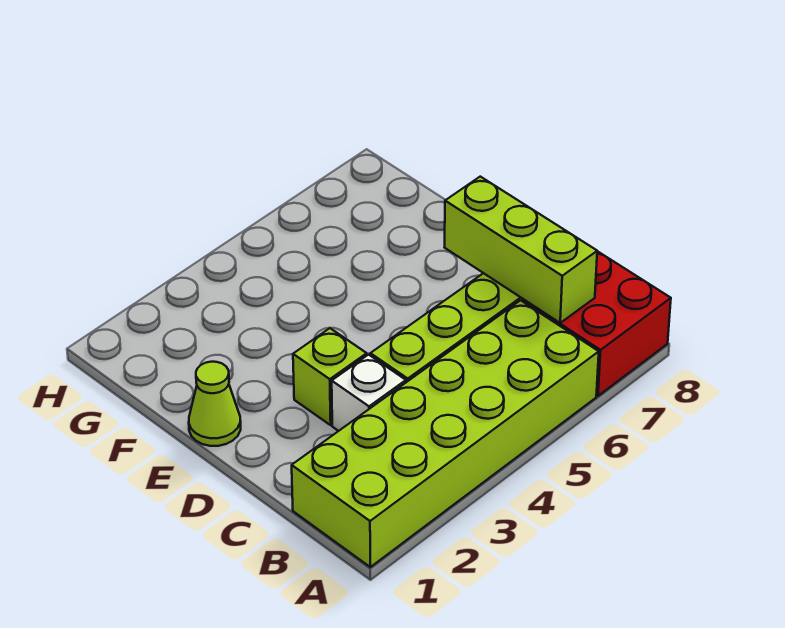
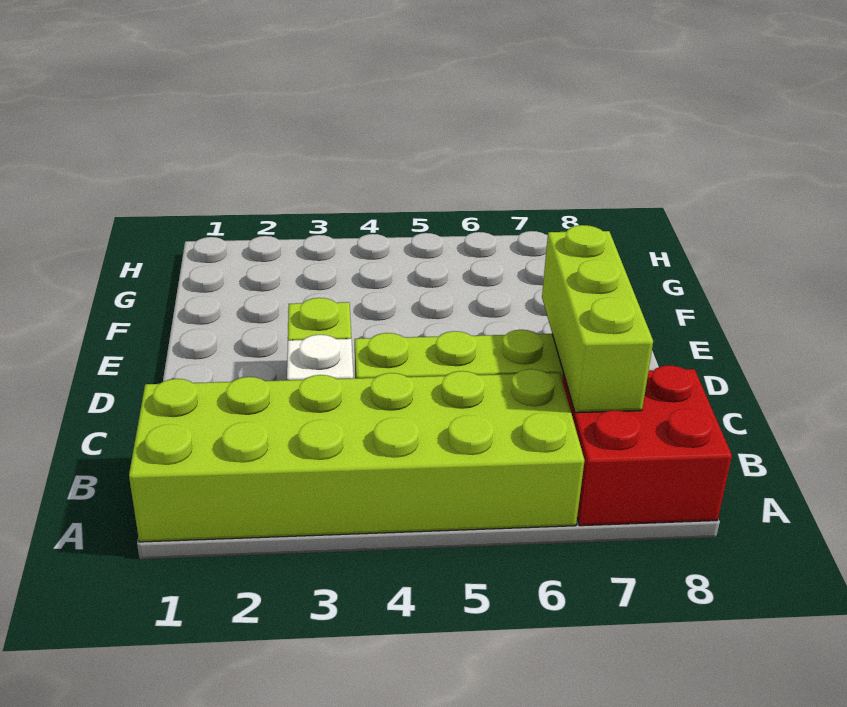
lime cone E1 level 1 -> none

